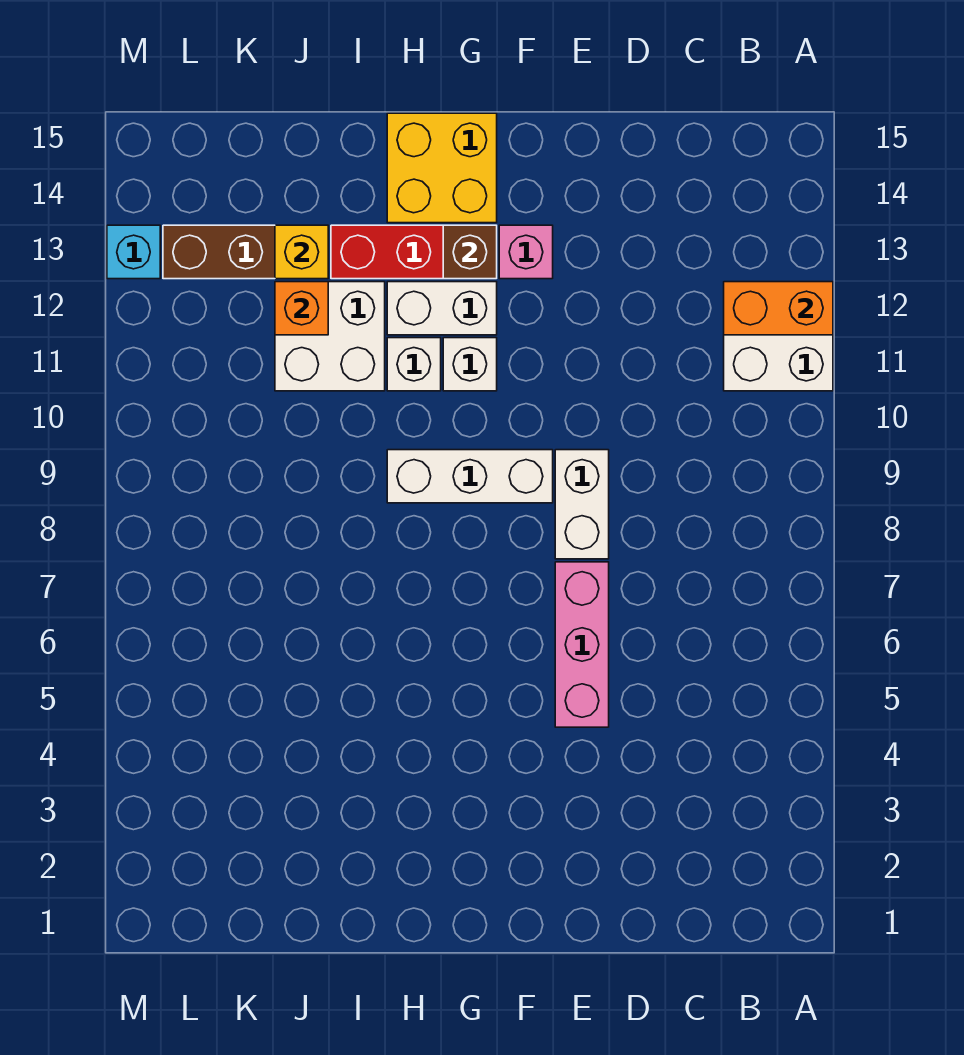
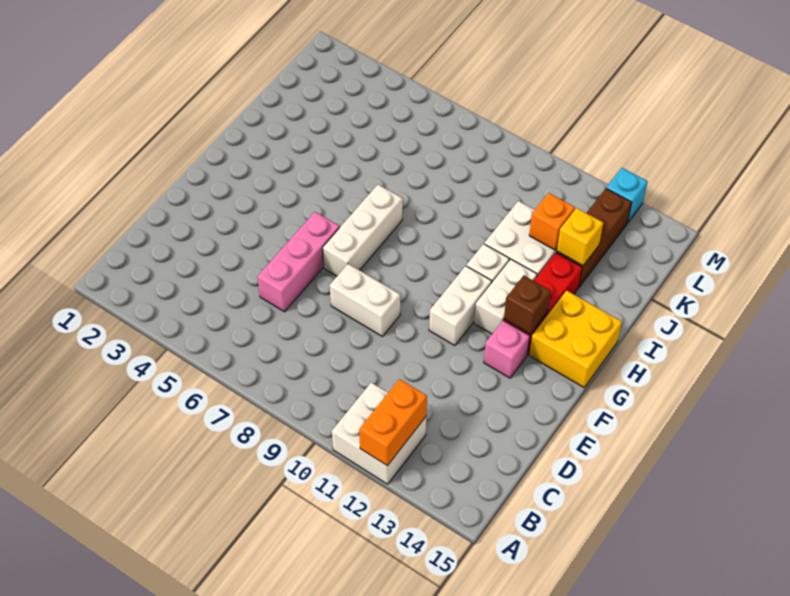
pink brick E5:E7 level 1 -> pink brick D6:F6 level 1
white brick F9:H9 level 1 -> white brick F7:H7 level 1
white brick G11 level 1 -> white brick F11:G11 level 1

